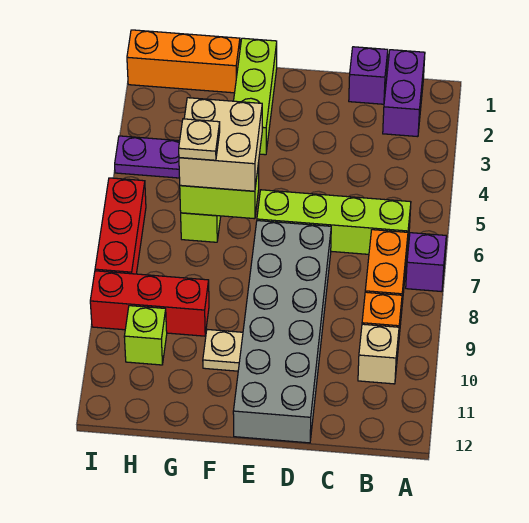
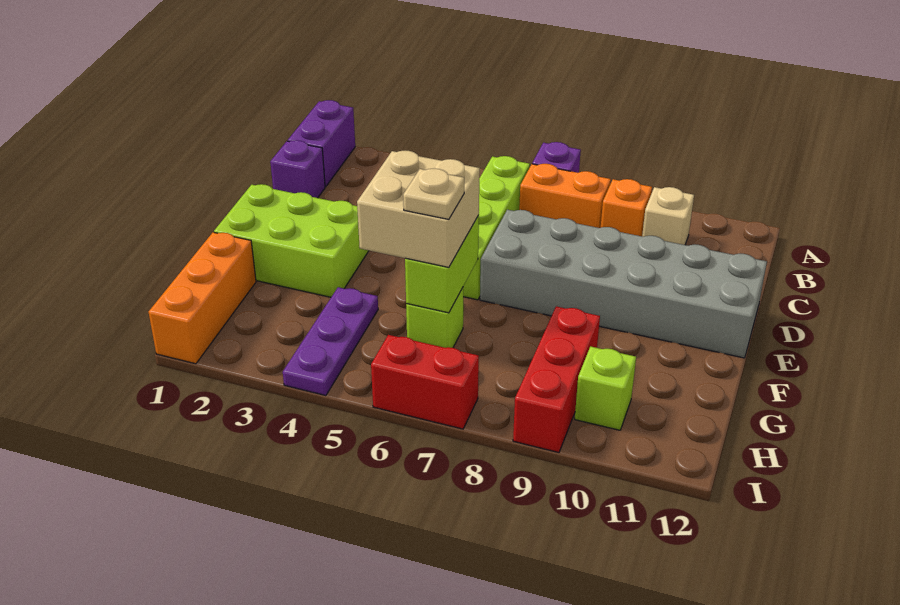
purple brick B1:B2 level 1 -> purple brick A1:B1 level 1
lime brick F1:F3 level 1 -> lime brick E1:F3 level 1
tan plate F10 level 1 -> none
red brick I6:I8 level 1 -> red brick I6:I7 level 1

